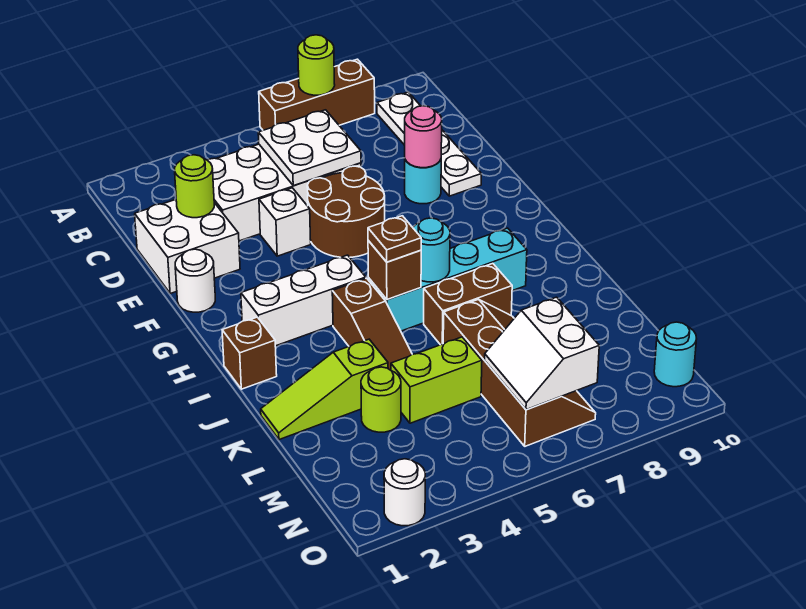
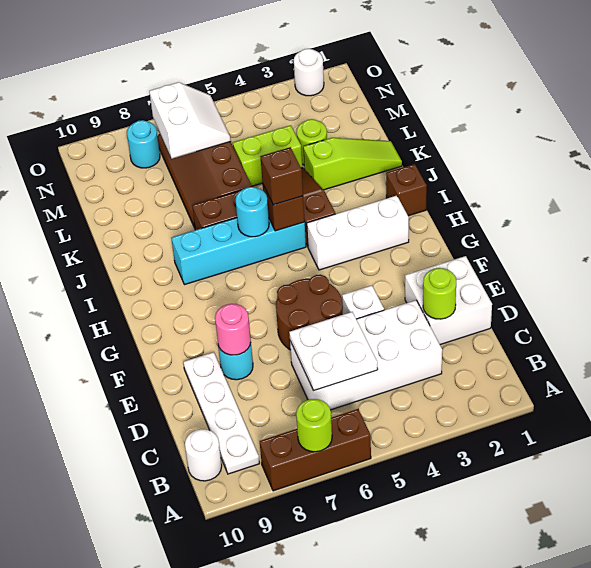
white round brick F1 level 1 -> white round brick B10 level 1
brown plate I5 level 3 -> brown brick I5 level 3
cyan round brick N10 level 1 -> cyan round brick N8 level 1

